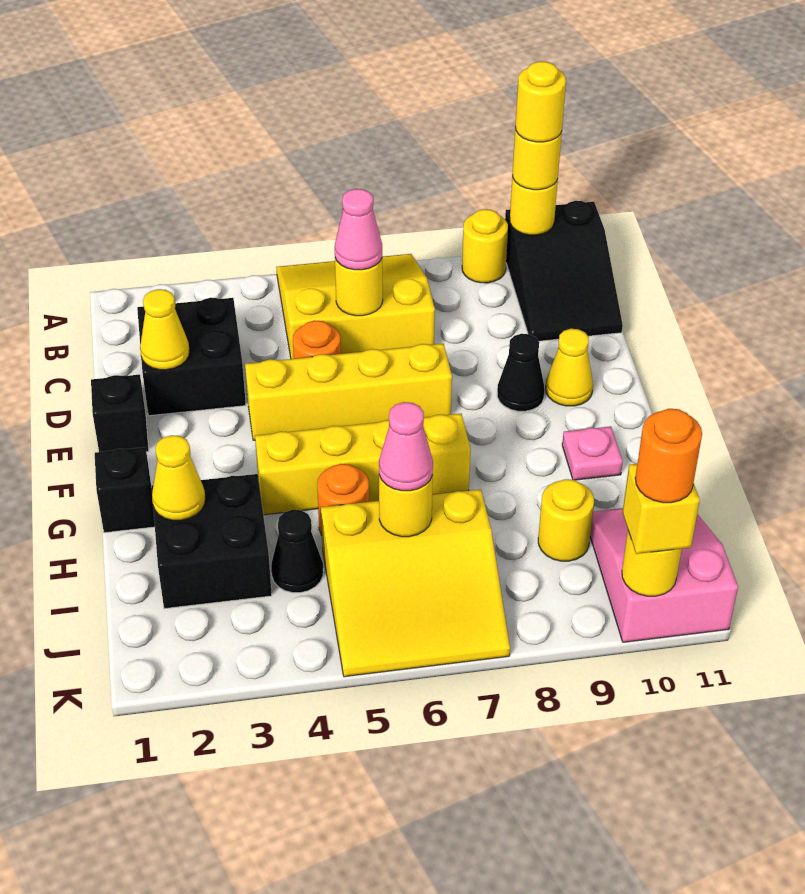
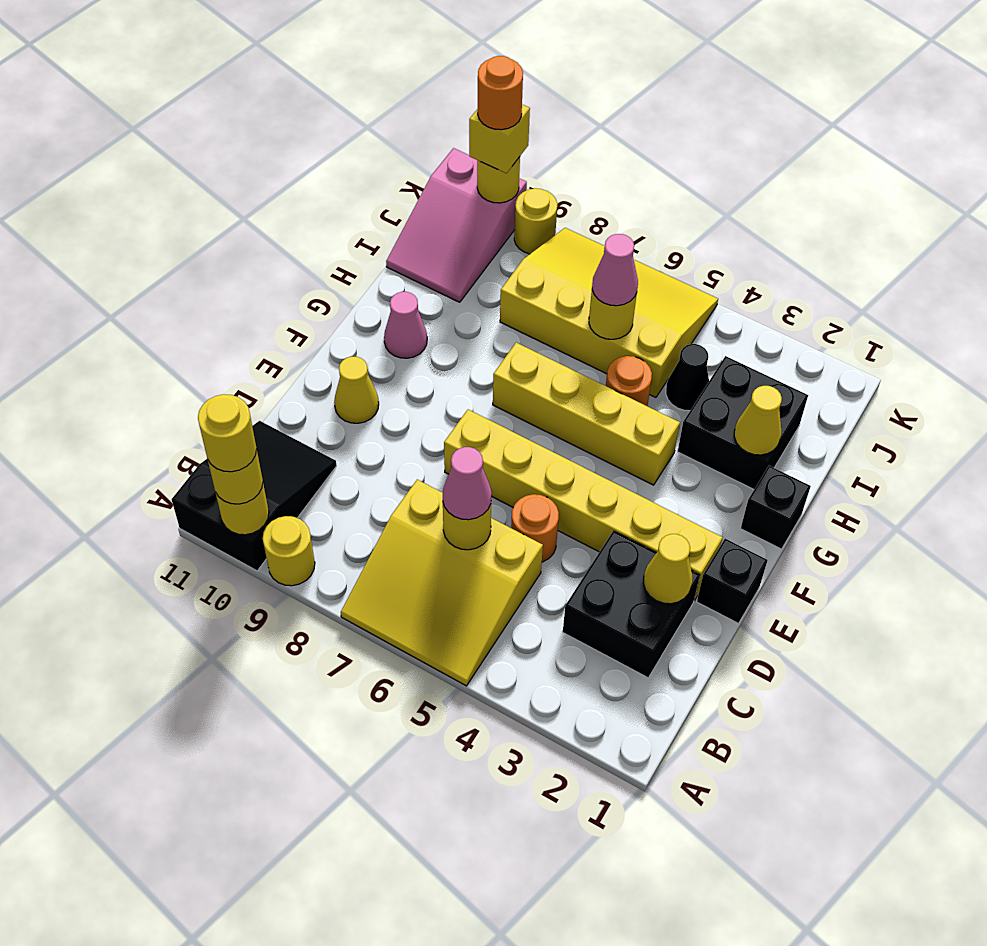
yellow brick E4:E7 level 1 -> yellow brick E2:E7 level 1
black cone E9 level 1 -> none
pink plate G10 level 1 -> pink cone G10 level 1
yellow slope I5:K7 level 1 top I -> yellow slope I5:K8 level 1 top I
yellow round brick I9 level 1 -> yellow round brick K9 level 1

